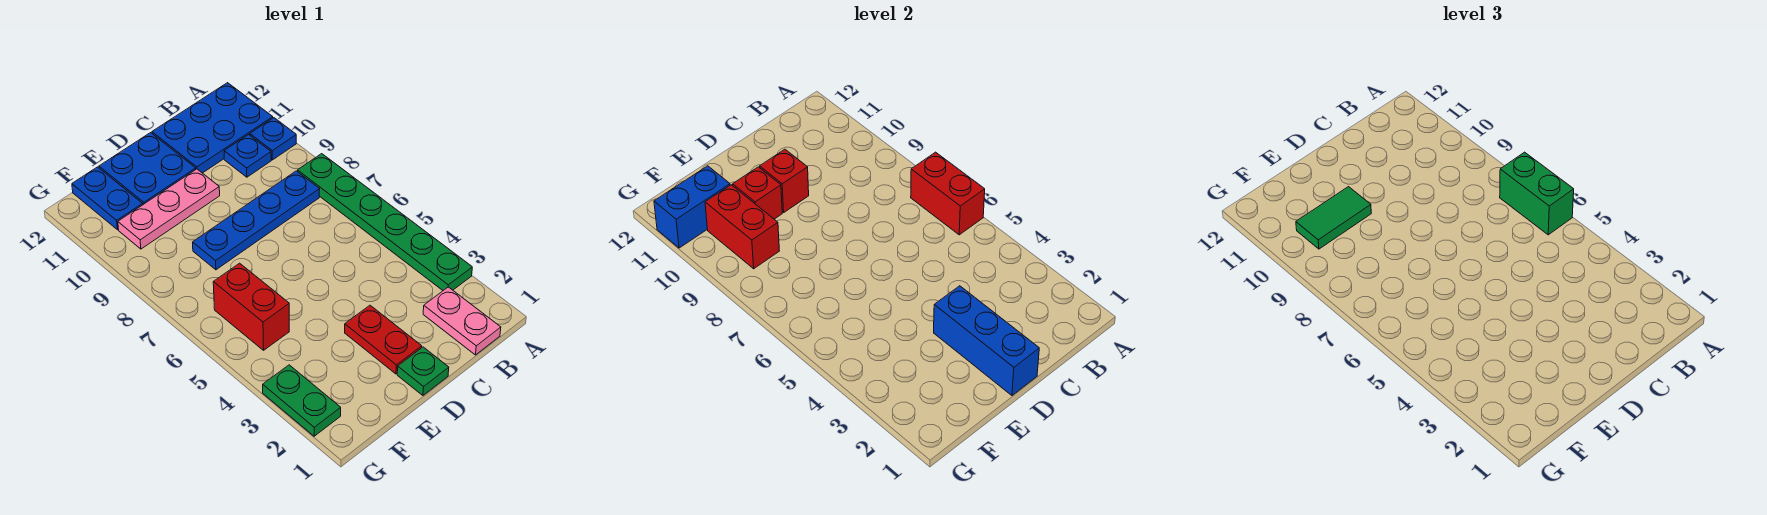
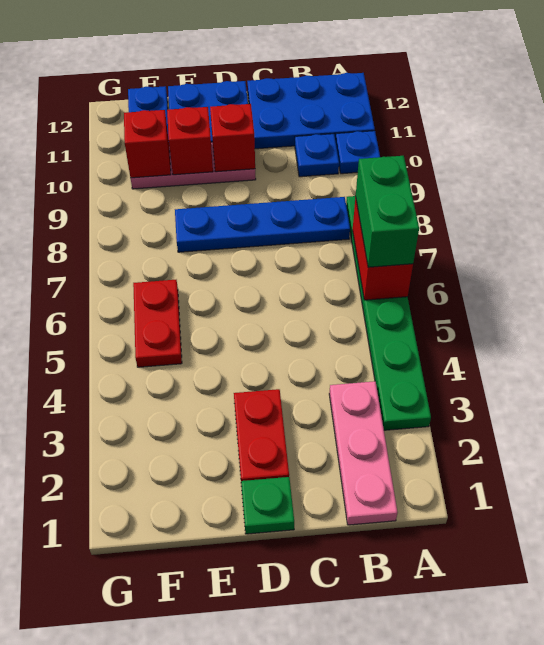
pink plate B1:B2 level 1 -> pink plate B1:B3 level 1
blue brick D1:D3 level 2 -> none
green tile E10:F10 level 3 -> none
red brick F5:F6 level 1 -> red plate F5:F6 level 1
red brick F9:F10 level 2 -> red brick F10 level 2
blue brick F11:G11 level 2 -> none
green plate G2:G3 level 1 -> none

